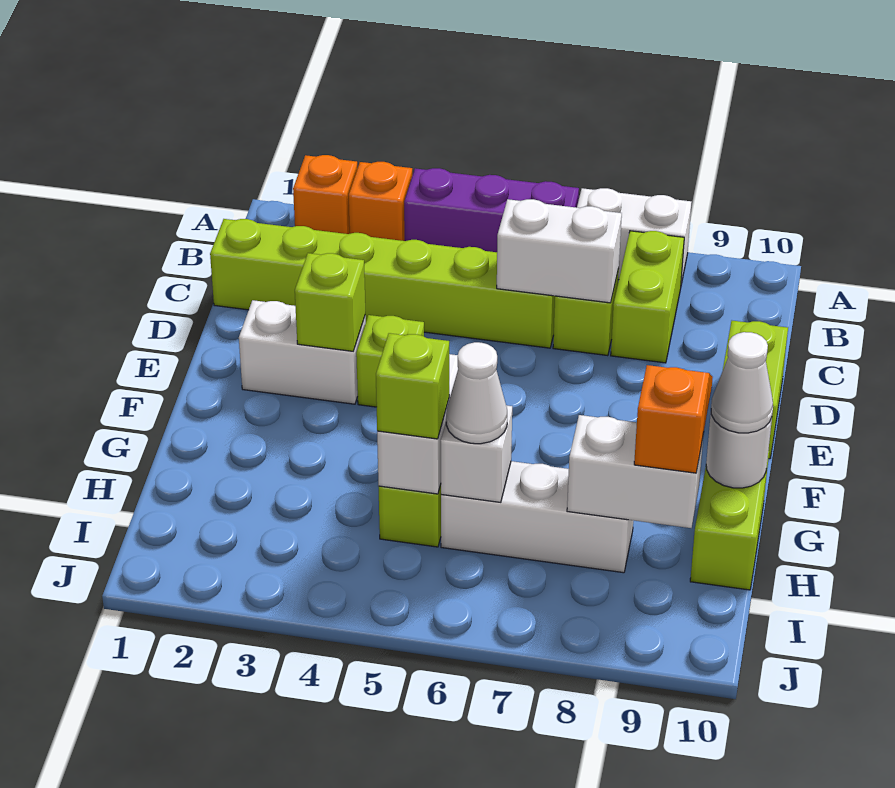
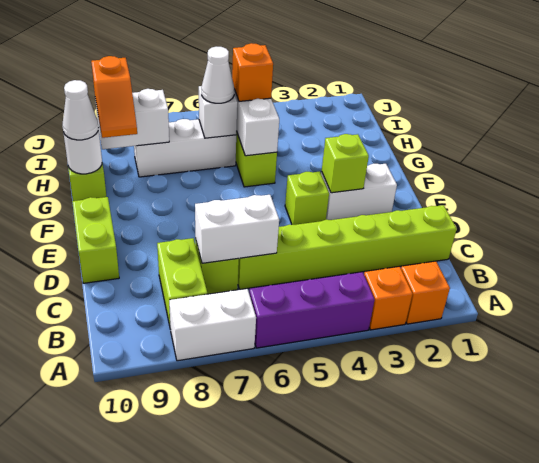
lime brick H5 level 3 -> orange brick H5 level 3

